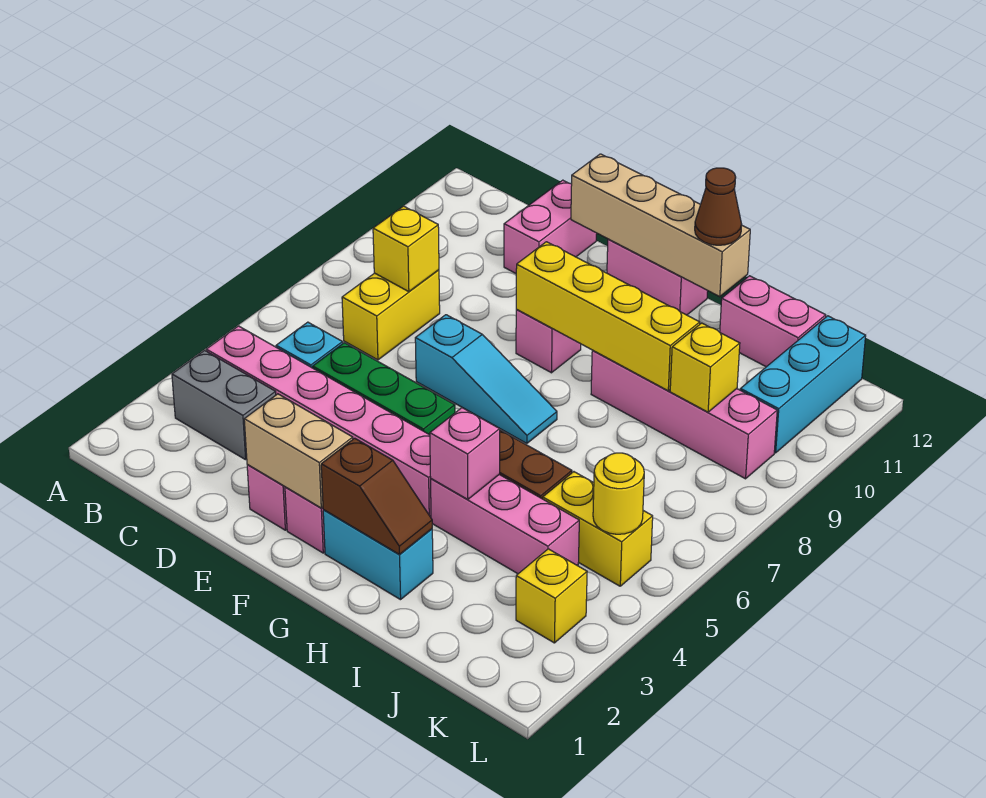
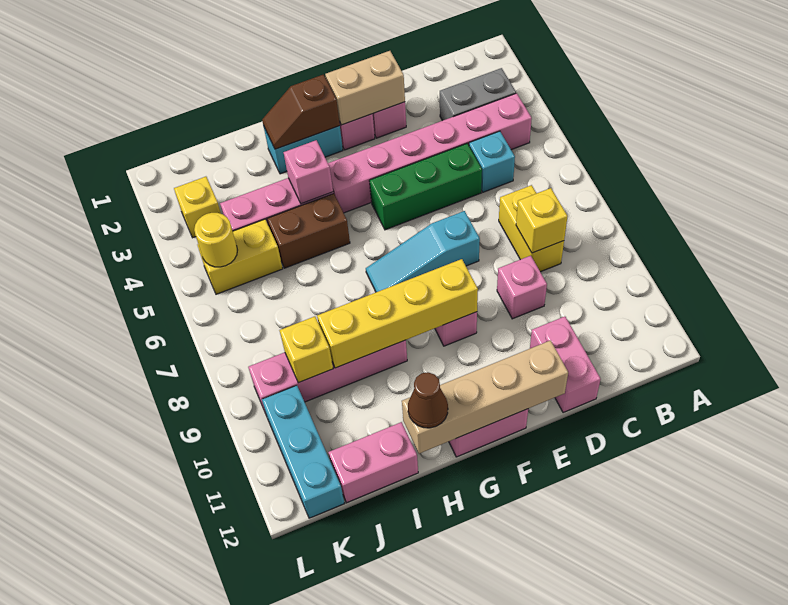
none -> pink brick D9 level 1

